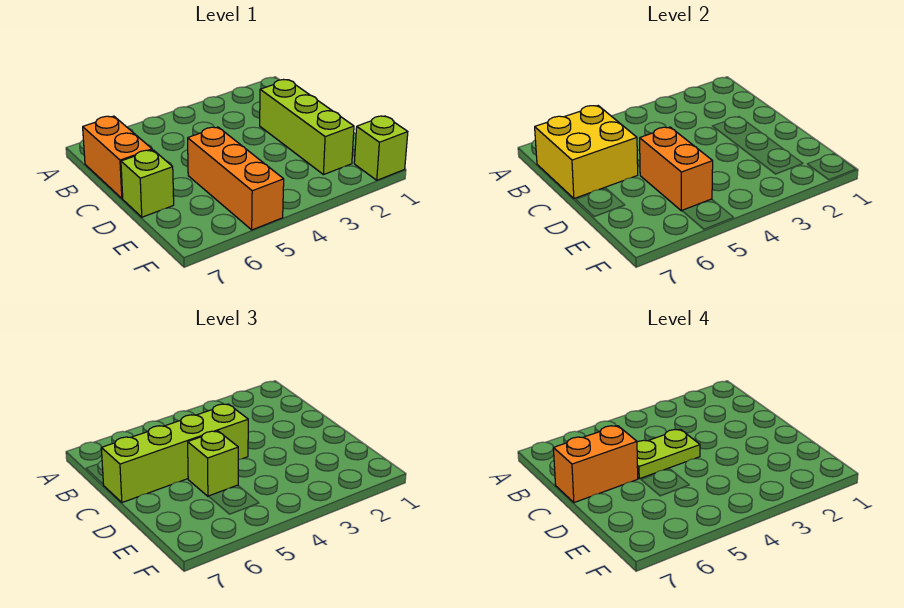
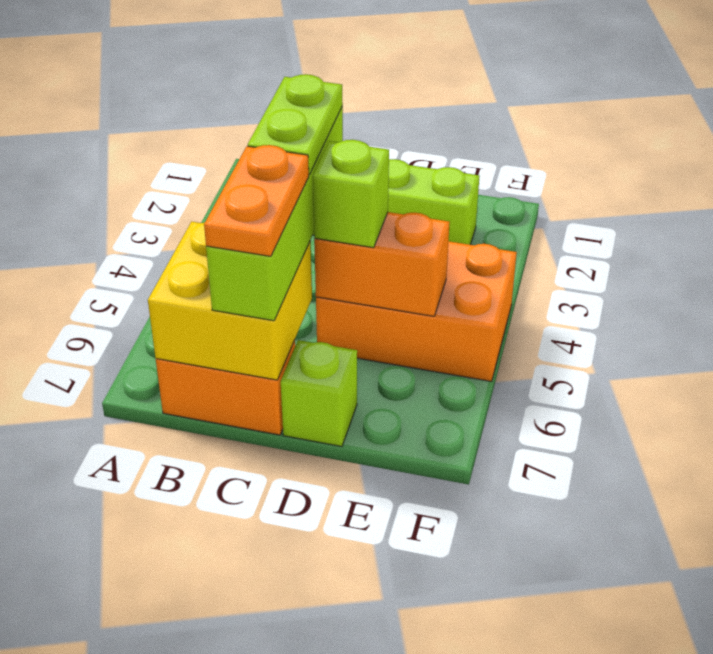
orange brick C6:C7 level 4 -> orange plate C6:C7 level 4
orange brick D5:F5 level 1 -> orange brick D4:F5 level 1
lime brick F1 level 1 -> none

